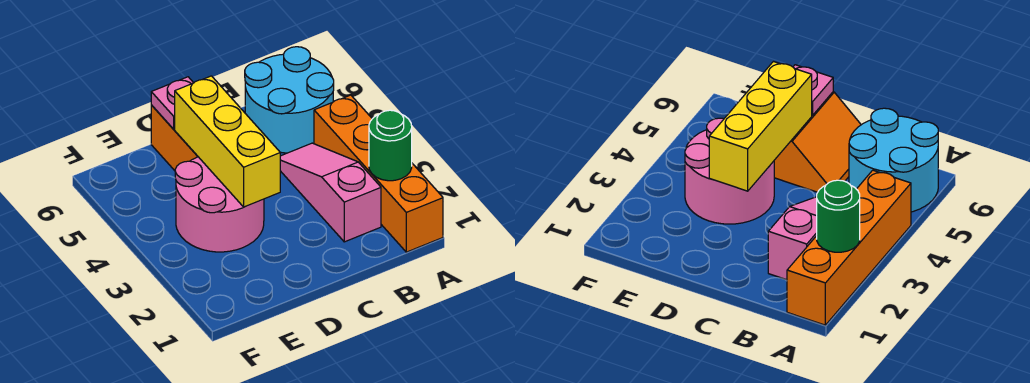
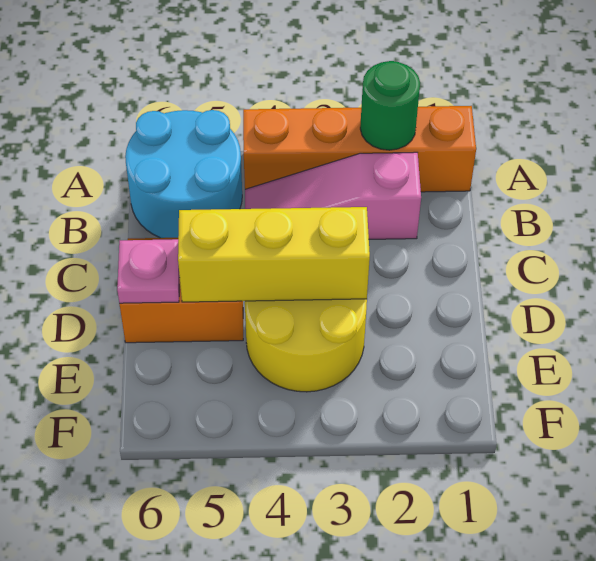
pink round brick D3:E4 level 1 -> yellow round brick D3:E4 level 1

